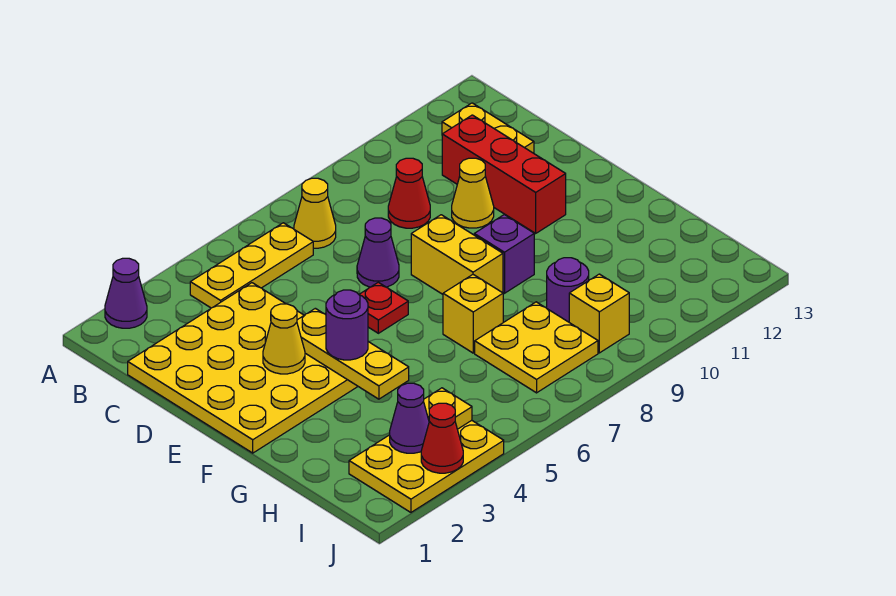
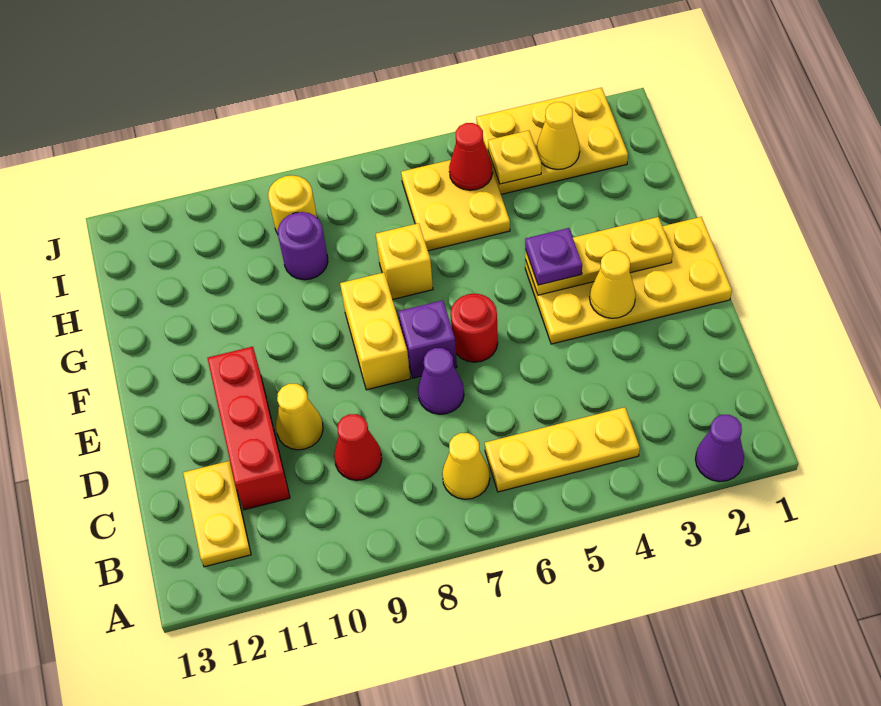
yellow plate C1:F4 level 1 -> yellow plate E1:F4 level 1
yellow plate E4:G4 level 2 -> yellow plate F2:F4 level 2
red plate E6 level 1 -> red round brick E6 level 1
purple round brick F4 level 3 -> purple plate F4 level 3
purple brick F9 level 1 -> purple brick E7 level 1
yellow plate H7:I8 level 1 -> yellow plate H5:I6 level 1
purple cone I3 level 2 -> yellow cone I3 level 2
yellow brick I9 level 1 -> yellow round brick I9 level 1
red cone J3 level 2 -> red cone I5 level 2

